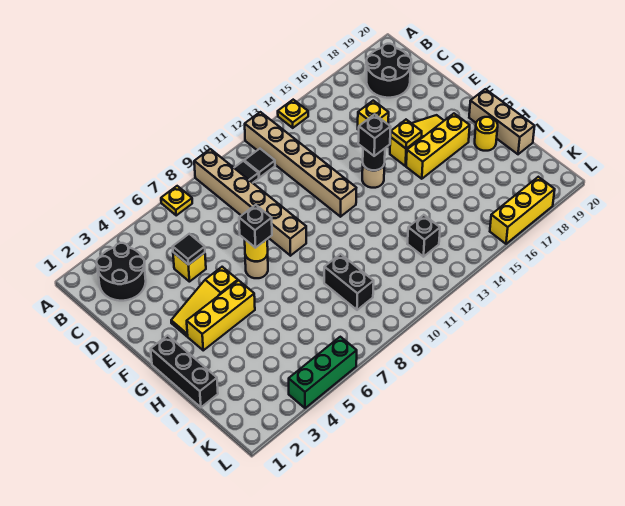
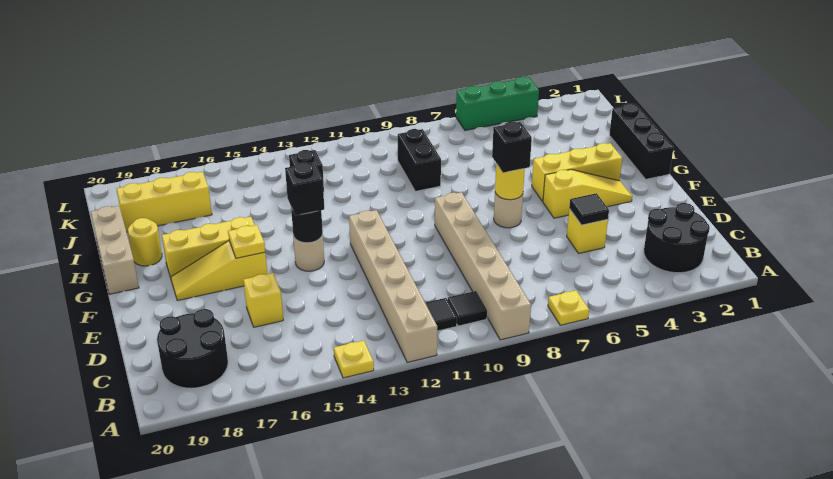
yellow brick L16:L18 level 1 -> yellow brick J17:J19 level 1

